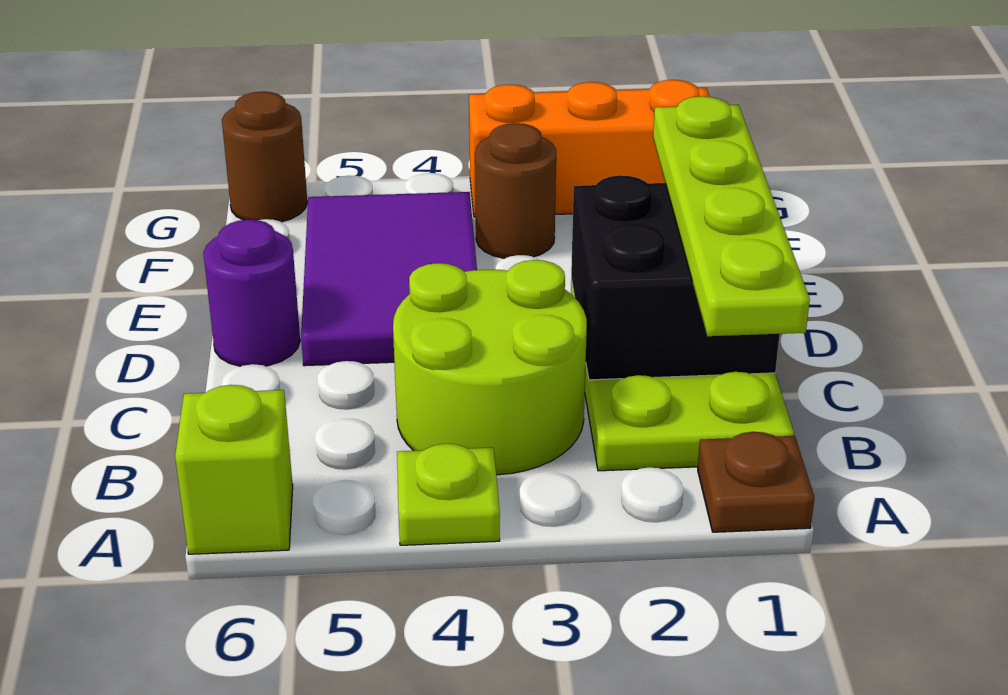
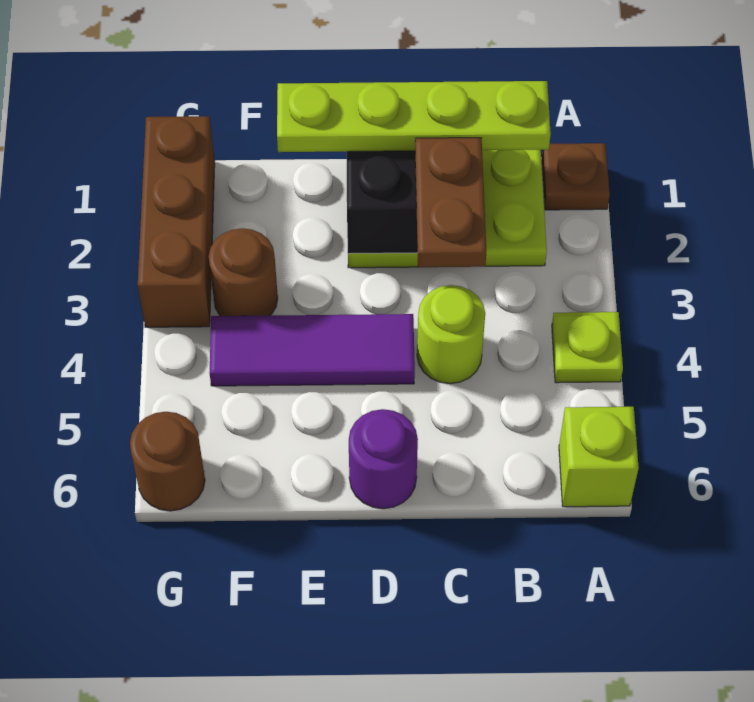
lime round brick B3:C4 level 1 -> lime round brick C4 level 1
none -> brown plate C2:C3 level 3
purple tile D4:F5 level 1 -> purple tile D4:F4 level 1
orange brick G1:G3 level 1 -> brown brick G1:G3 level 1

